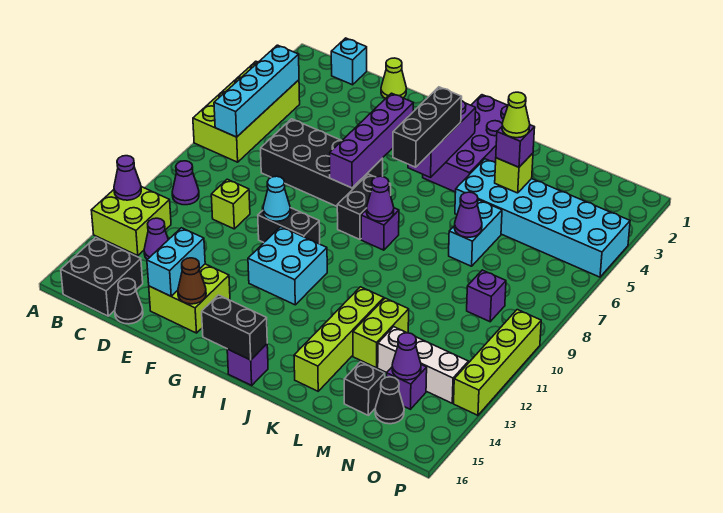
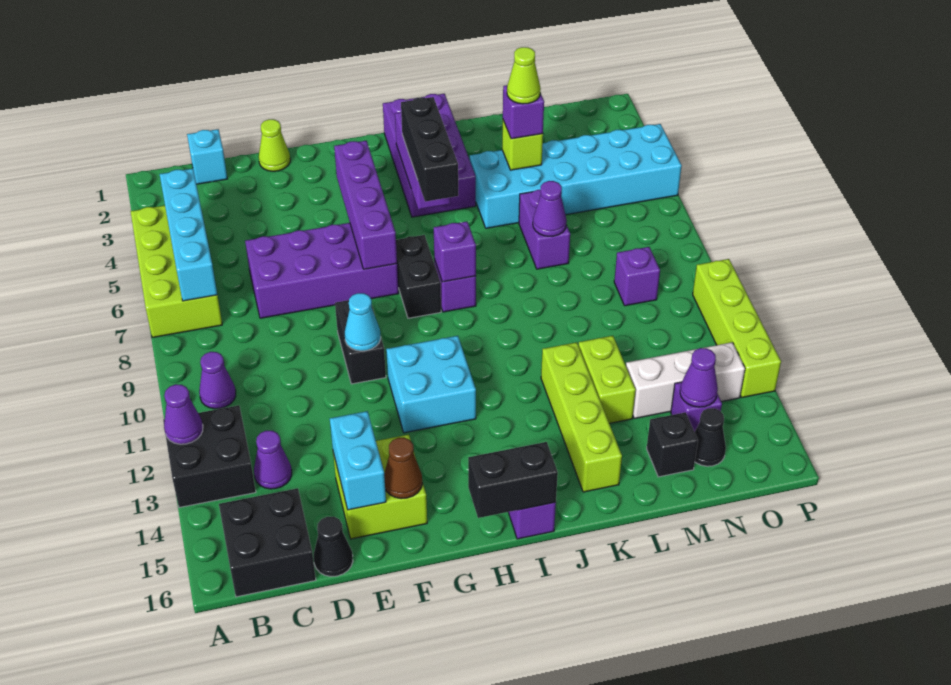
lime brick A12:B13 level 1 -> black brick A12:B13 level 1
black brick D6:G7 level 1 -> purple brick D6:G7 level 1
lime brick D10 level 1 -> none
black brick F10:G10 level 1 -> black brick F9:F10 level 1
purple cone I8 level 2 -> purple brick I8 level 2
cyan brick L6:L7 level 1 -> purple brick L6:L7 level 1

